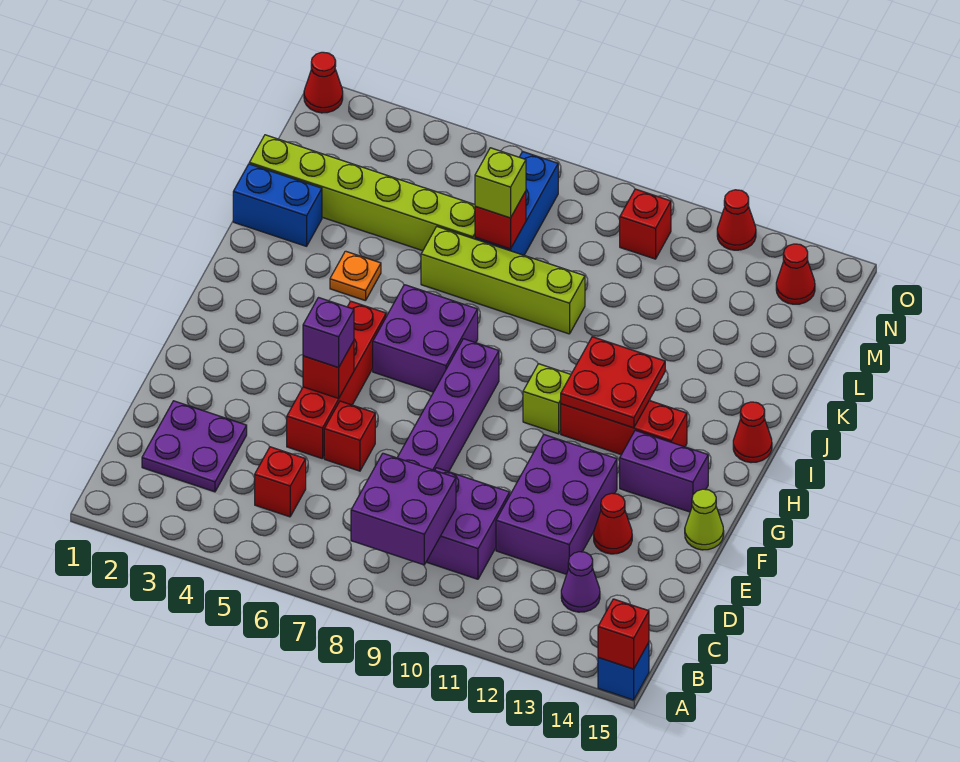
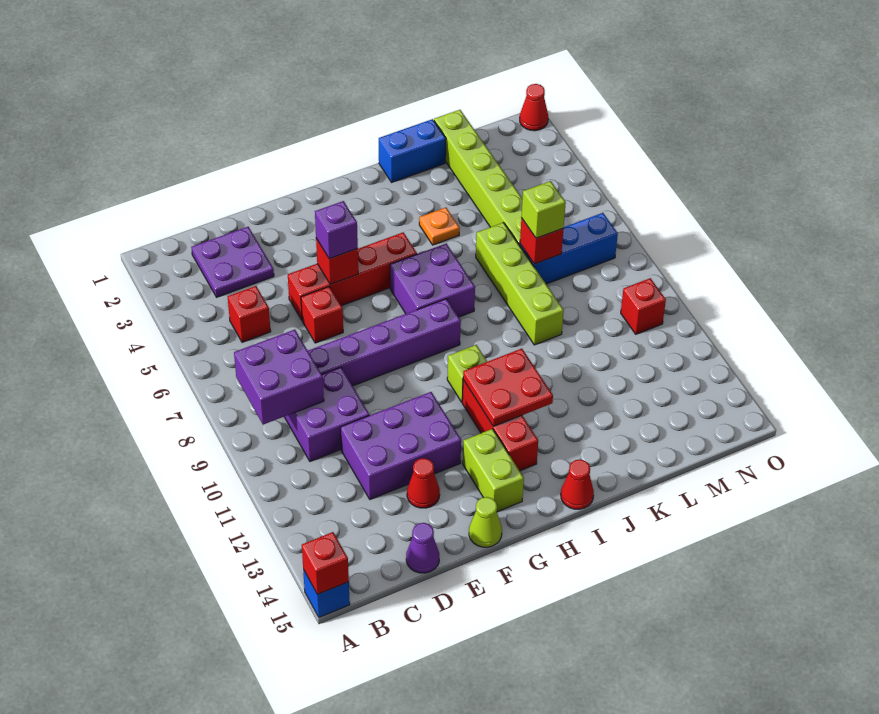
purple cone C13 level 1 -> purple cone D15 level 1
purple brick G13:G14 level 1 -> lime brick G13:G14 level 1
blue brick K1:K2 level 1 -> blue brick J1:K1 level 1
red cone N14 level 1 -> none
red cone O12 level 1 -> none

